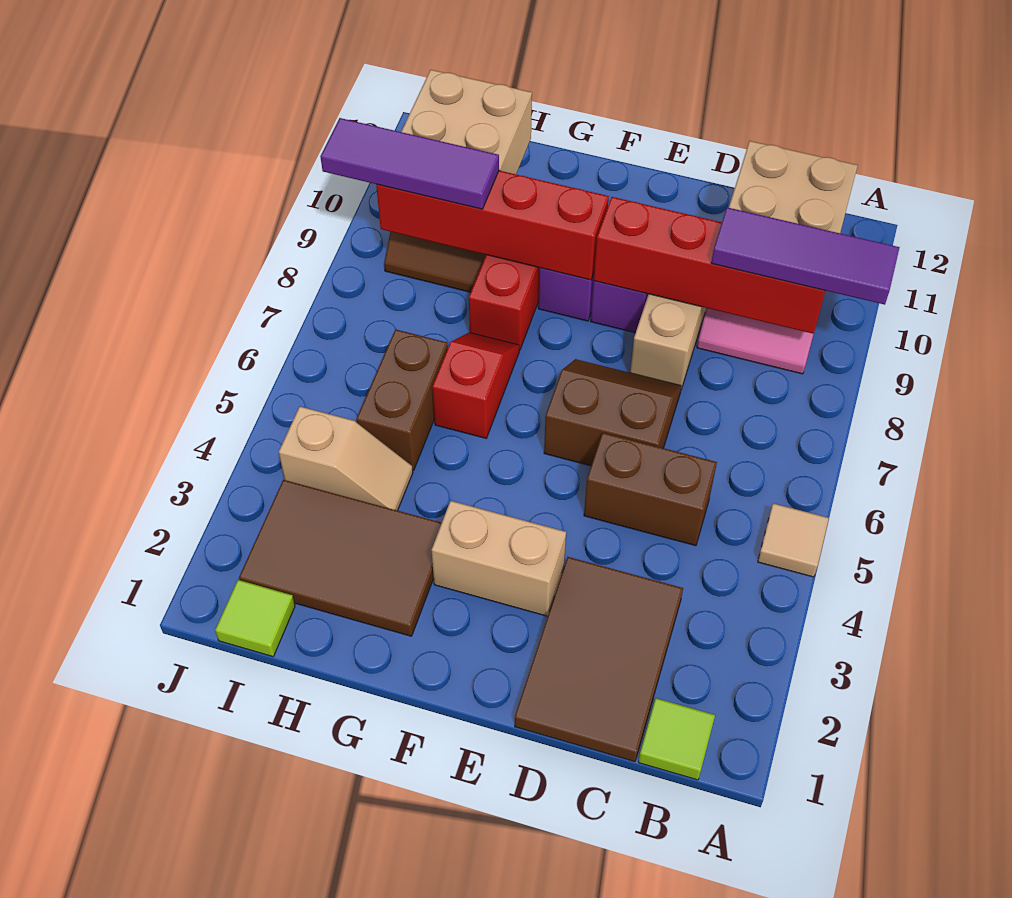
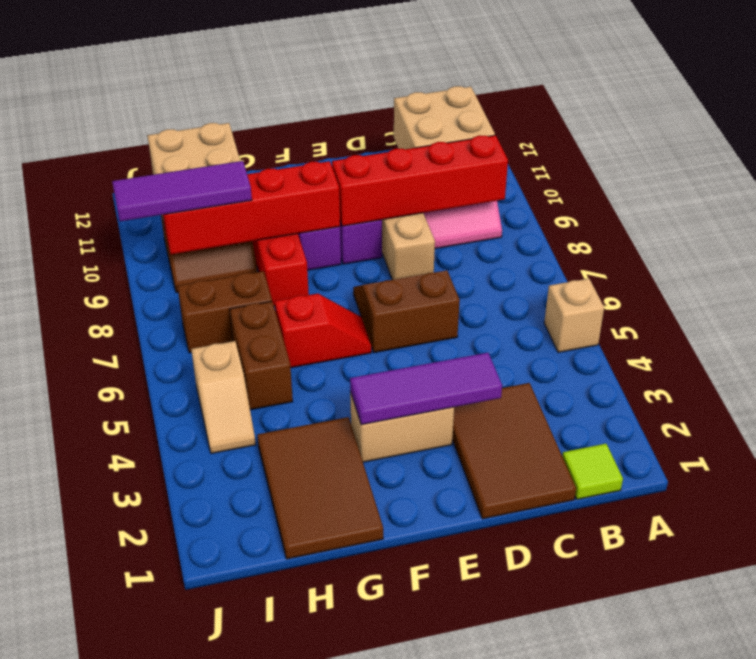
tan tile A5 level 1 -> tan brick A5 level 1
purple tile A9:C9 level 3 -> purple tile D3:F3 level 2
brown brick C5:D5 level 1 -> brown brick H7:I7 level 1
brown tile G2:I3 level 1 -> brown tile G1:H3 level 1
red slope G6:G7 level 1 top 6 -> red slope F6:G6 level 1 top G
tan slope H4:I4 level 1 top I -> tan slope I4:I5 level 1 top 5
lime tile I1 level 1 -> none

